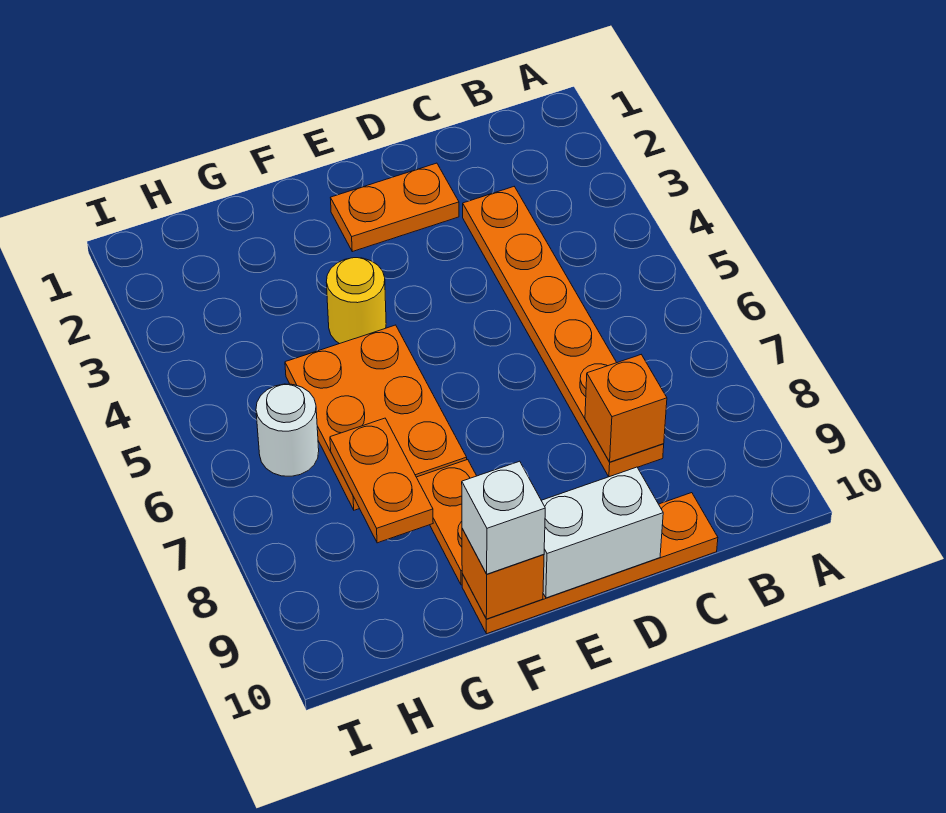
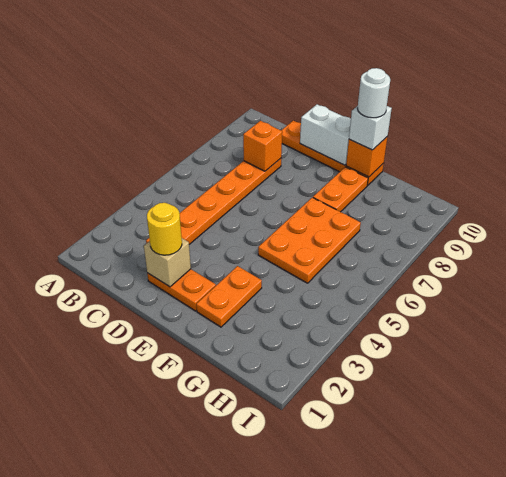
none -> tan brick D2 level 2
yellow round brick F4 level 1 -> yellow round brick D2 level 3
orange plate G7:G8 level 2 -> orange plate F2:F3 level 1
white round brick H6 level 1 -> white round brick F10 level 4

